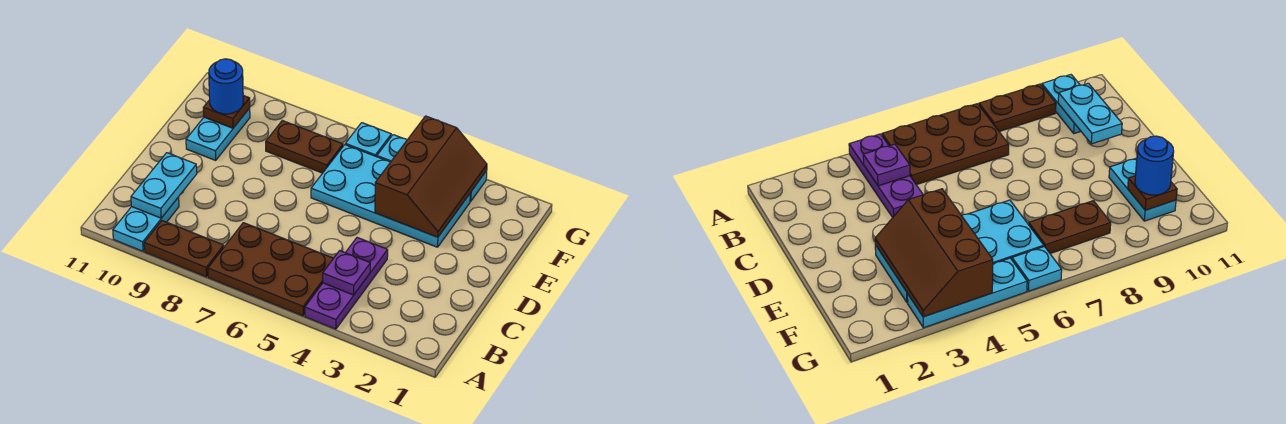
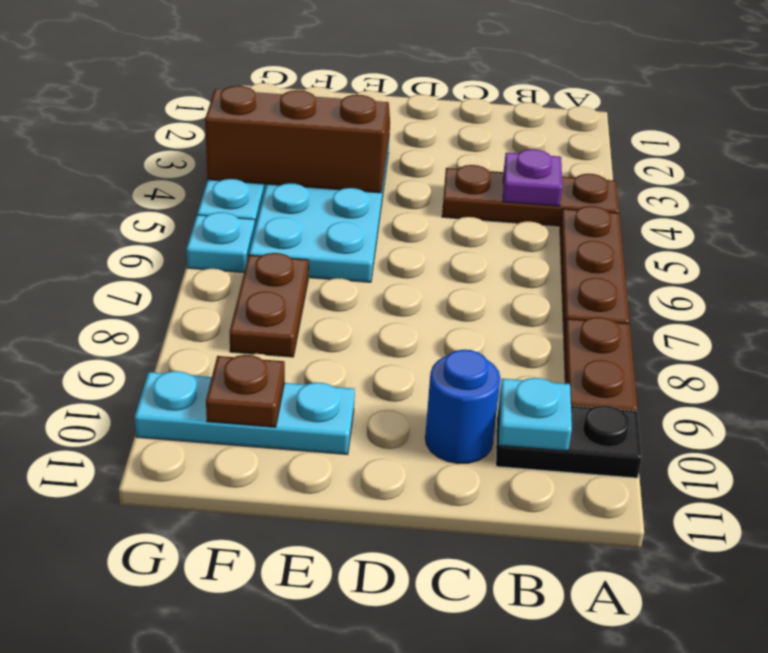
purple plate A4:C4 level 1 -> brown plate A4:C4 level 1
brown plate A5:B7 level 1 -> brown plate A5:A7 level 1
cyan plate A10:B10 level 1 -> black plate A10:B10 level 1
cyan plate B10:C10 level 2 -> cyan plate B10 level 2
cyan plate E10:F10 level 1 -> cyan plate E10:G10 level 1
blue round brick F10 level 3 -> blue round brick C10 level 1

